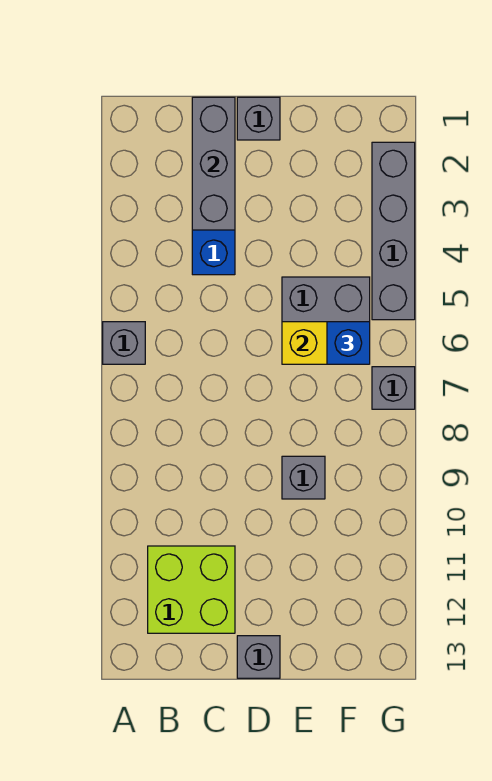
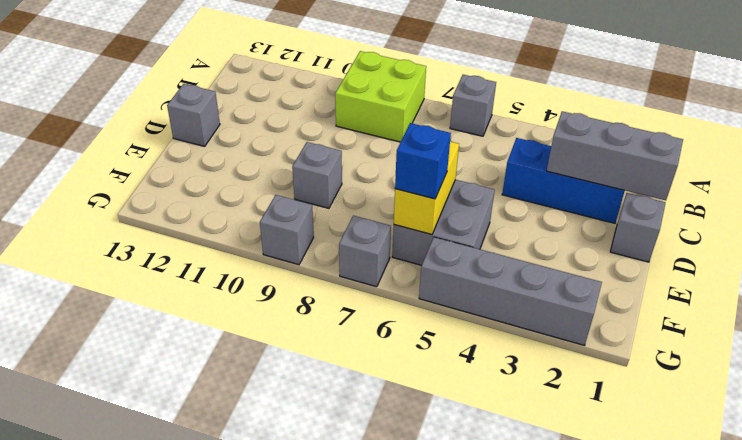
lime brick B11:C12 level 1 -> lime brick A8:B9 level 1
none -> grey brick G9 level 1

